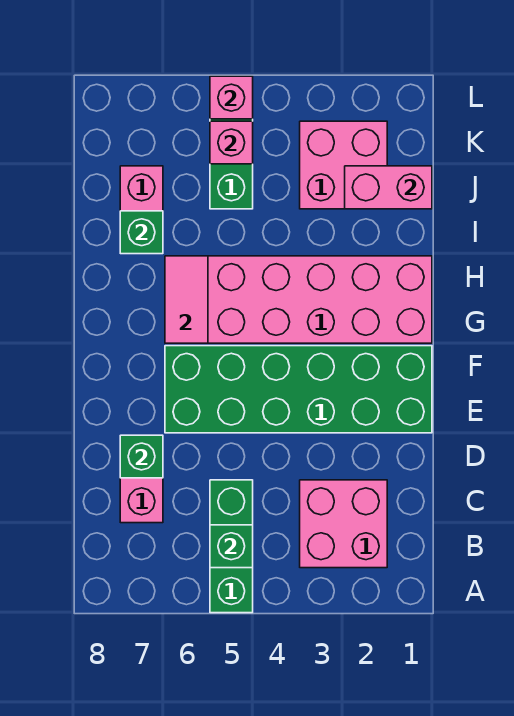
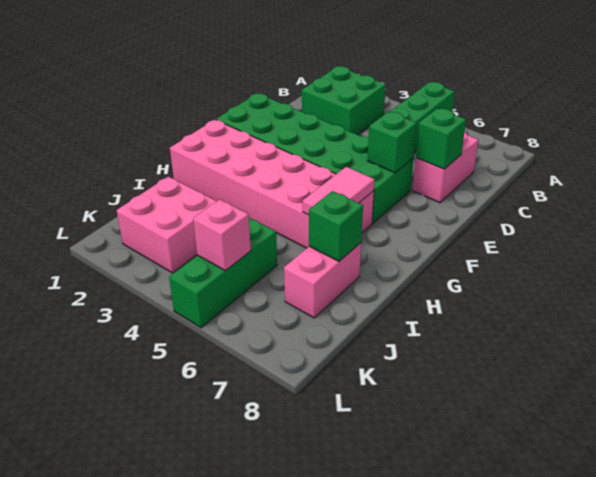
pink brick B2:C3 level 1 -> green brick B2:C3 level 1
green brick B5 level 2 -> green brick E6 level 2
pink brick J1:J2 level 2 -> none
pink brick L5 level 2 -> none

